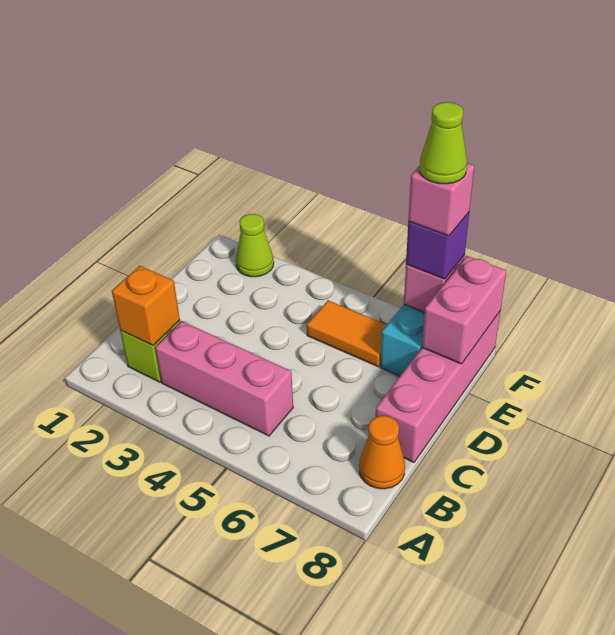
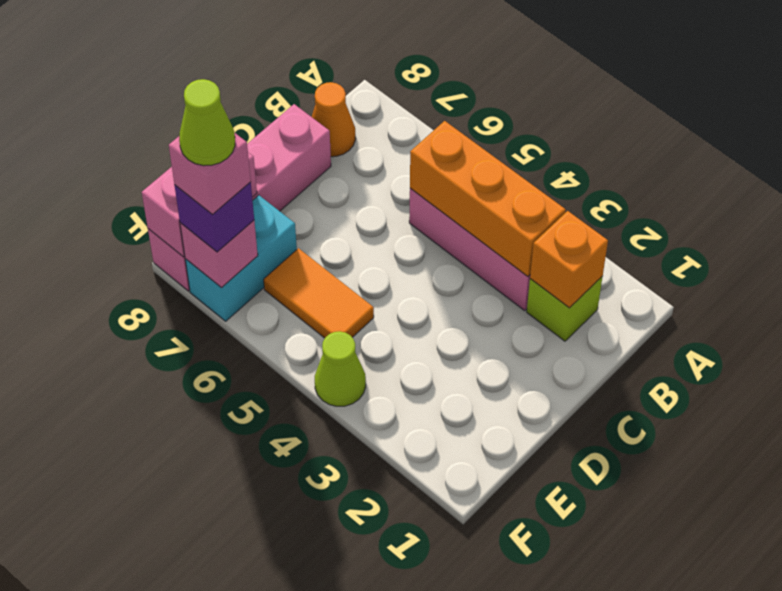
none -> orange brick B3:B5 level 2
lime cone F2 level 1 -> lime cone F4 level 1

